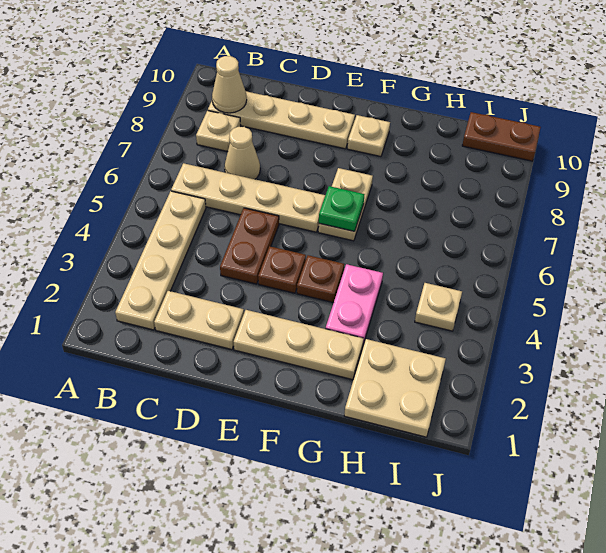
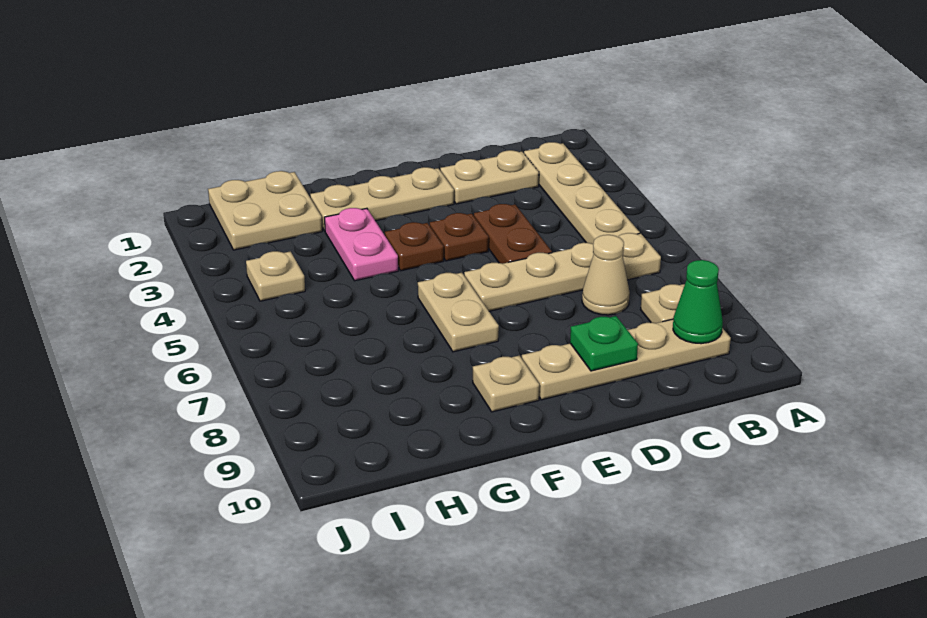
tan cone B9 level 2 -> green cone B9 level 2
green plate F6 level 2 -> green plate D9 level 2
brown plate I10:J10 level 1 -> none

